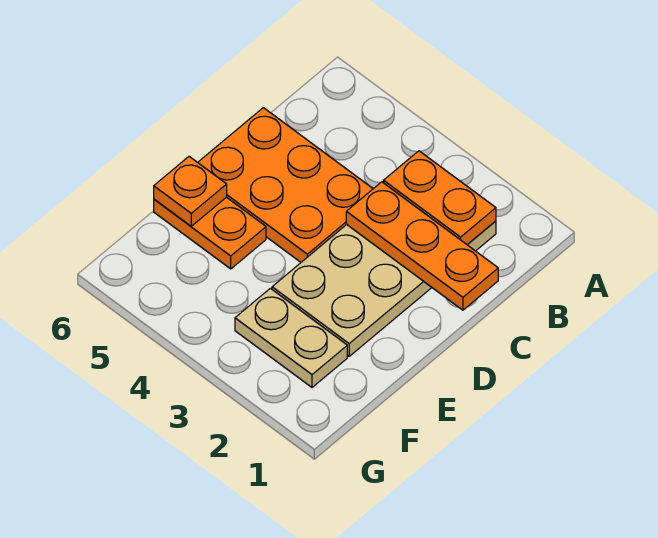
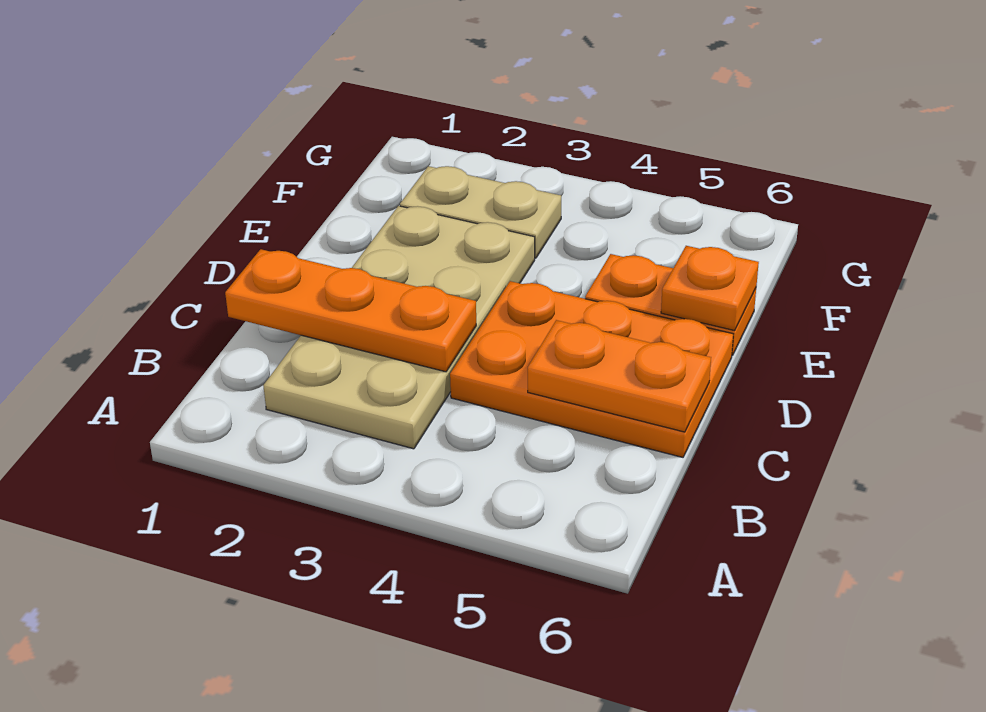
orange plate B2:B3 level 2 -> orange plate C5:C6 level 2

